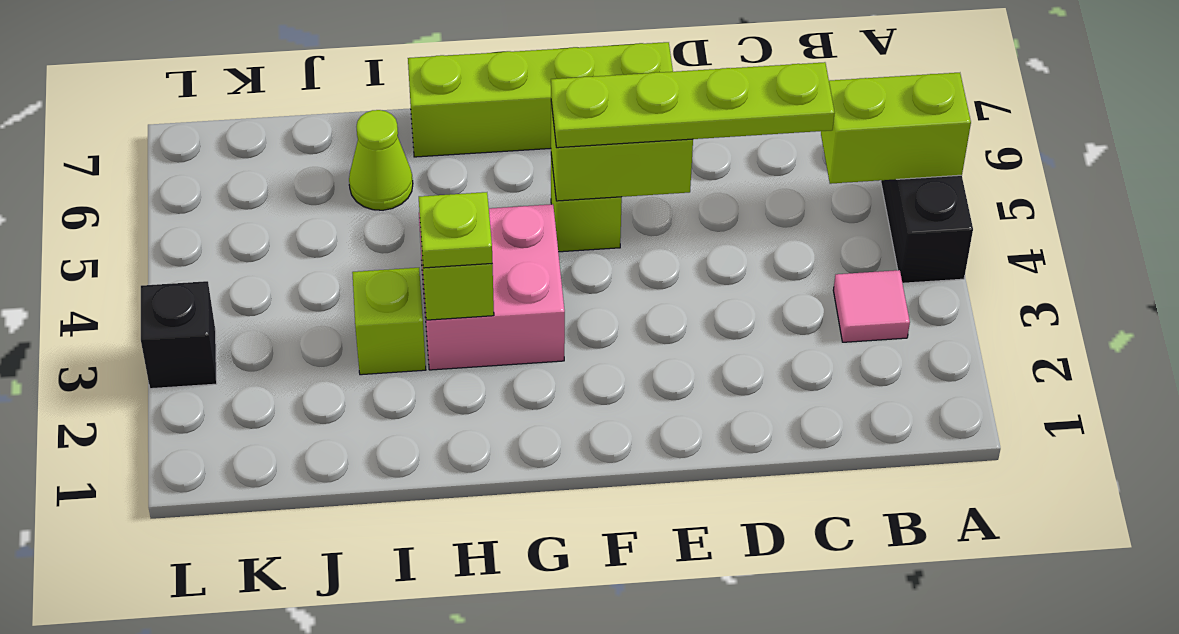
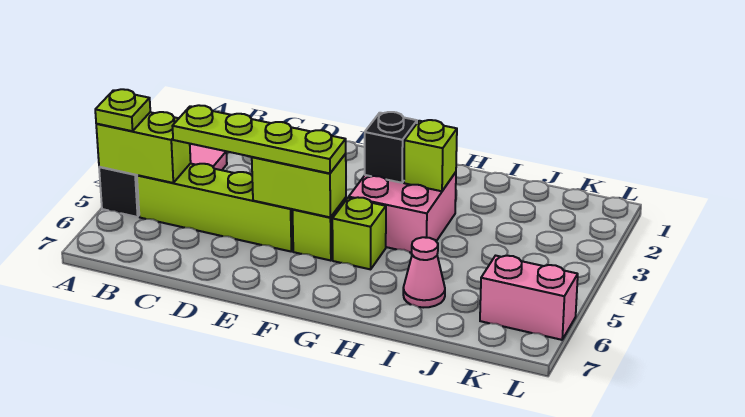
lime brick E7:H7 level 1 -> lime brick B5:E5 level 1
lime plate H3 level 3 -> lime plate A5 level 3
lime brick I3 level 1 -> lime brick G5 level 1
lime cone I6 level 1 -> pink cone I6 level 1
none -> pink brick K6:L6 level 1
black brick L3 level 1 -> black brick G3 level 2

